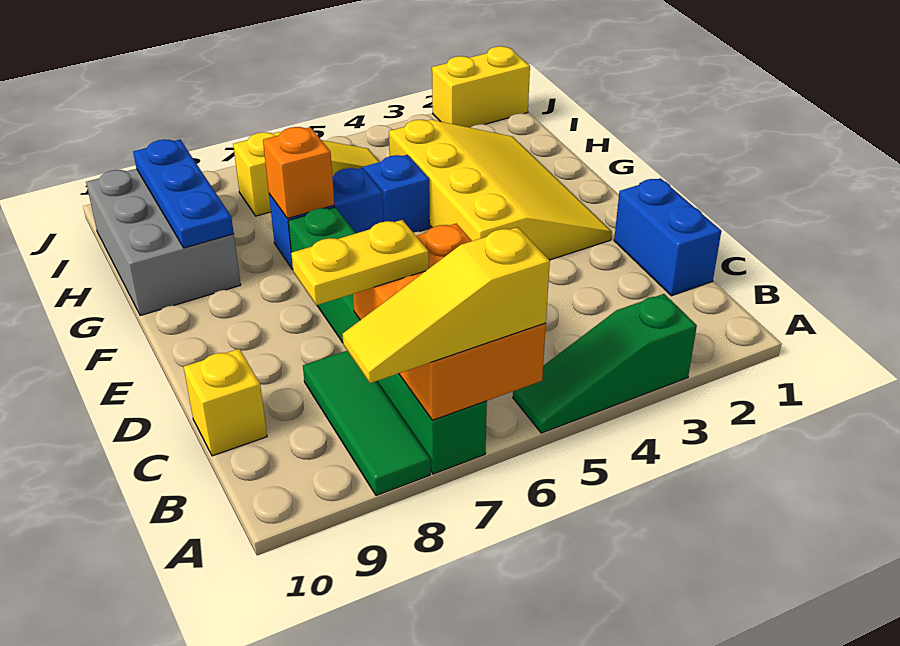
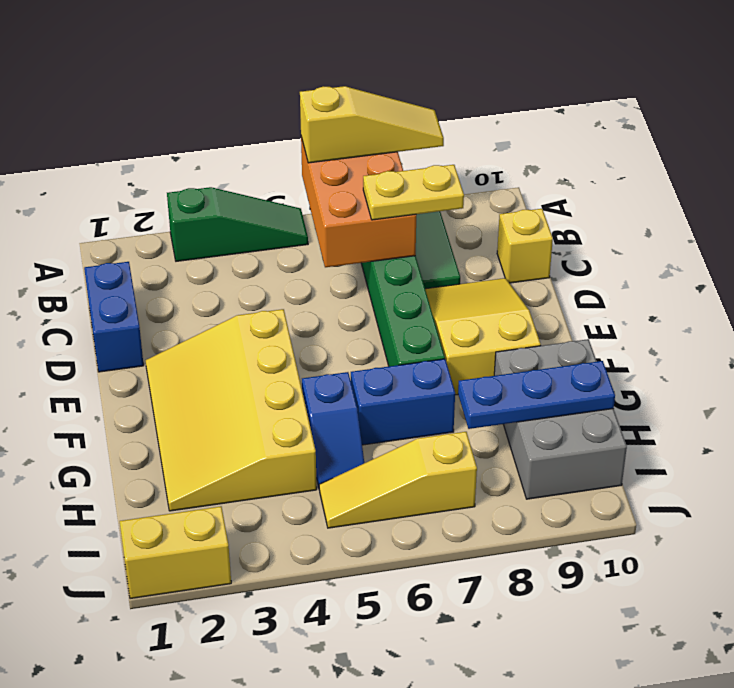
none -> yellow slope D8:F9 level 1 top F
orange brick G7 level 2 -> none
blue plate G9:I9 level 2 -> blue plate H8:H10 level 2

